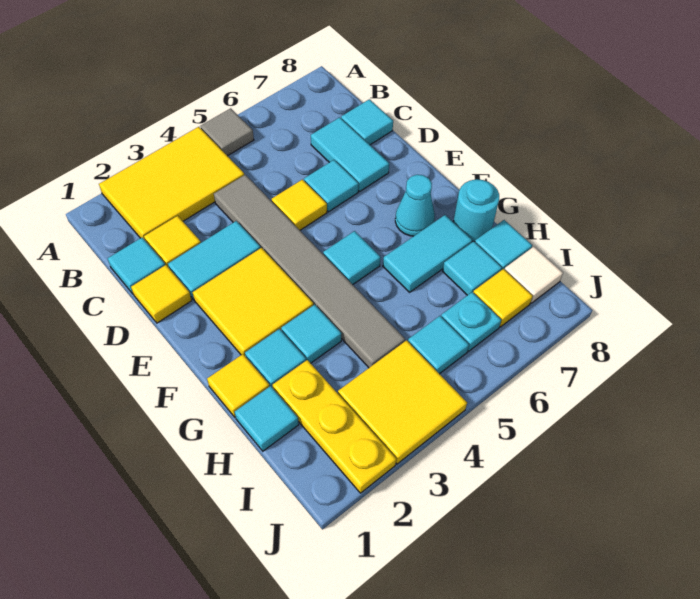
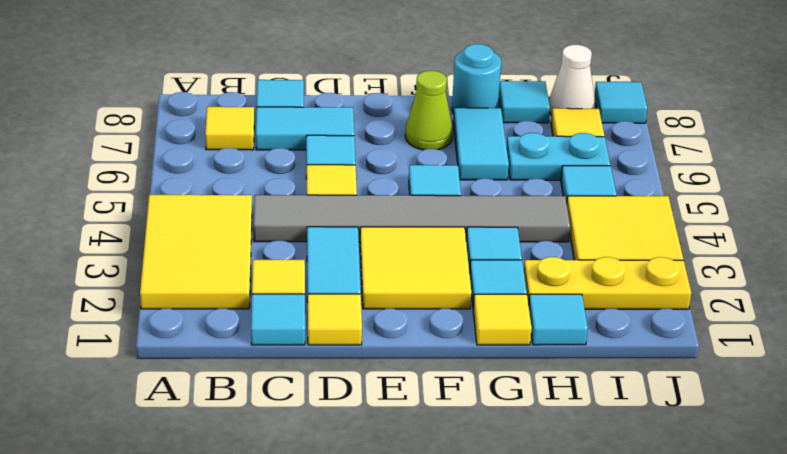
grey tile A5 level 1 -> none
none -> yellow tile B7 level 1
cyan cone F7 level 1 -> lime cone F7 level 1
cyan tile H7 level 1 -> cyan tile J8 level 1
cyan plate I6 level 1 -> cyan plate H6:I6 level 1
white tile I8 level 1 -> white cone I8 level 1

